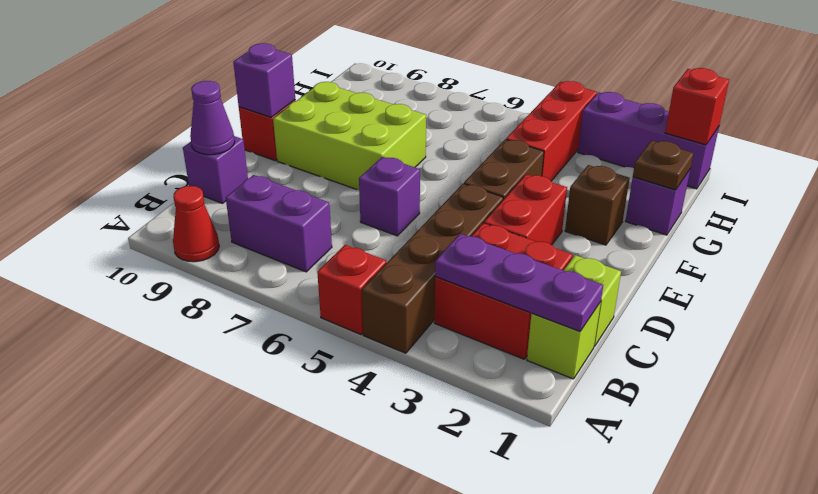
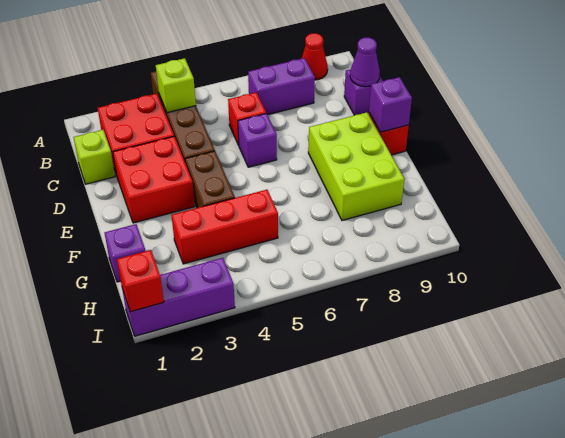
red brick A5 level 1 -> red brick C6 level 1
lime brick B1 level 1 -> lime brick B4 level 2
purple plate B1:B3 level 2 -> none
red brick D3:E3 level 1 -> red brick D2:E3 level 1
lime brick E7:F9 level 1 -> lime brick E8:G9 level 1
brown brick F2 level 1 -> none
brown plate G1 level 2 -> none
red brick G4:I4 level 1 -> red brick G3:G5 level 1

